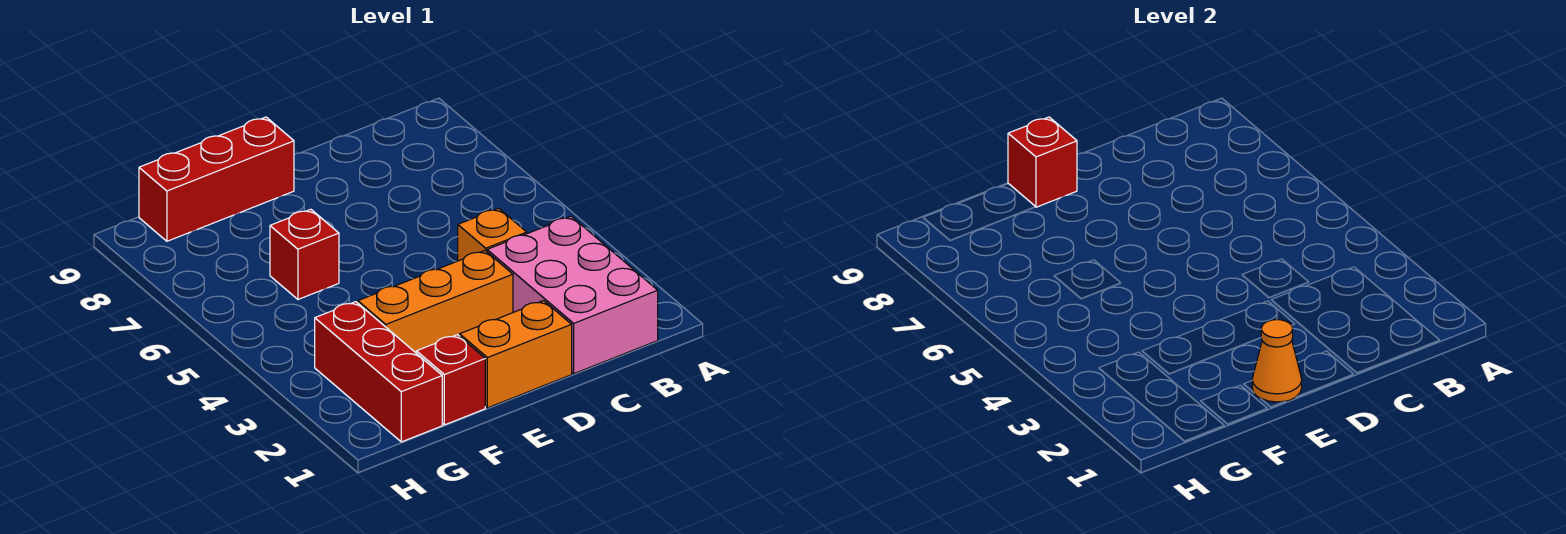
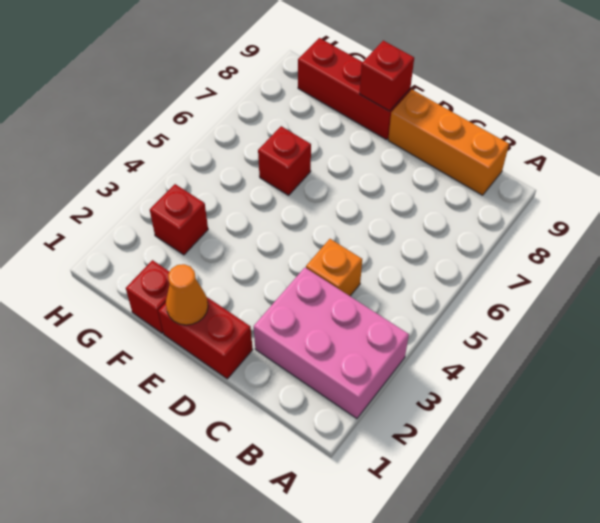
pink brick B1:C3 level 1 -> pink brick A2:C3 level 1
orange brick D1:E1 level 1 -> red brick D1:E1 level 1
orange brick D3:F3 level 1 -> orange brick B9:D9 level 1
red brick G1:G3 level 1 -> red brick G3 level 1

